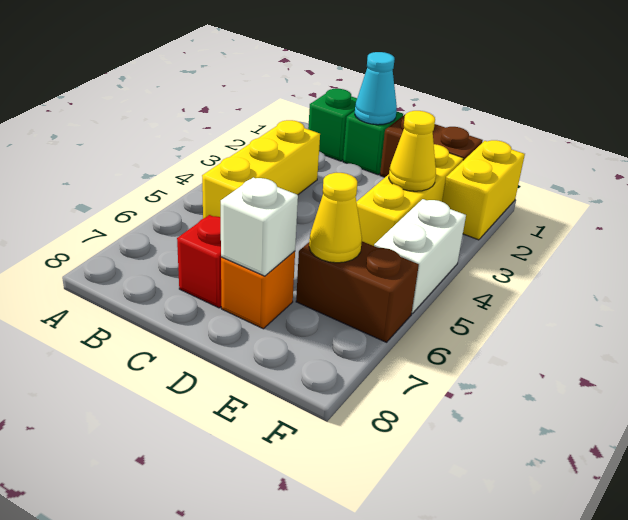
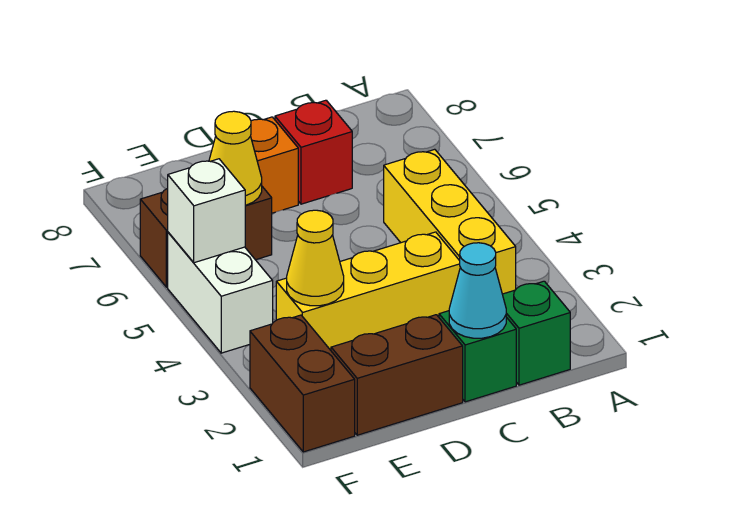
white brick D7 level 2 -> white brick F5 level 2
yellow brick E2:E4 level 1 -> yellow brick C3:E3 level 1
yellow brick F1:F2 level 1 -> brown brick F1:F2 level 1

